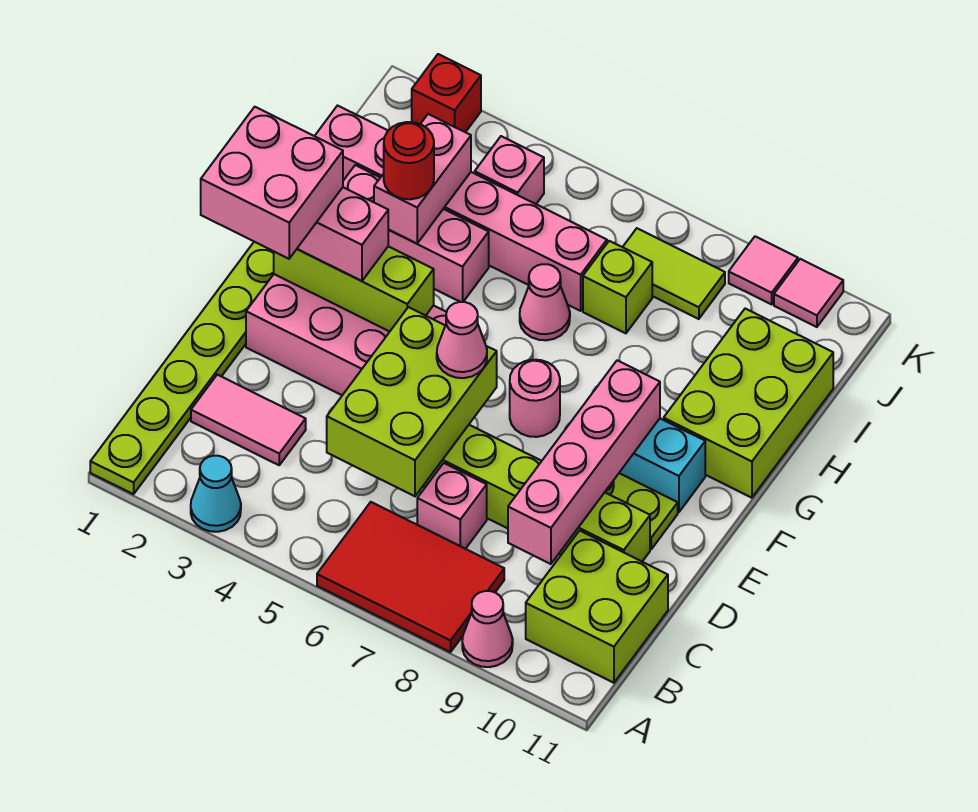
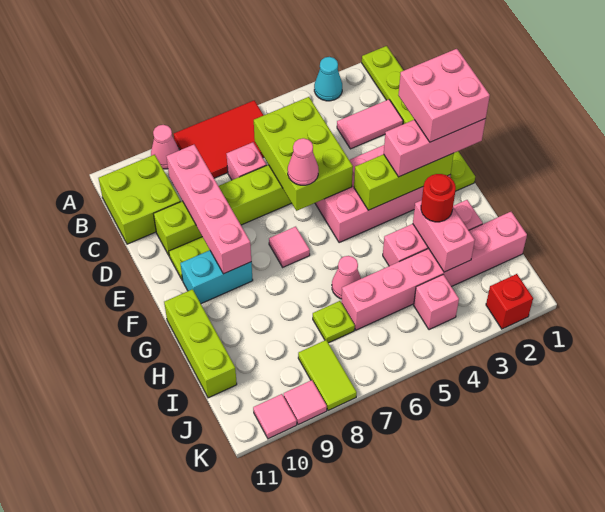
pink round brick F7 level 1 -> pink tile F7 level 1
lime brick G10:I11 level 1 -> lime brick G11:I11 level 1
lime brick I7 level 1 -> lime plate I7 level 1
lime tile J7:J8 level 1 -> lime tile J8:K8 level 1

